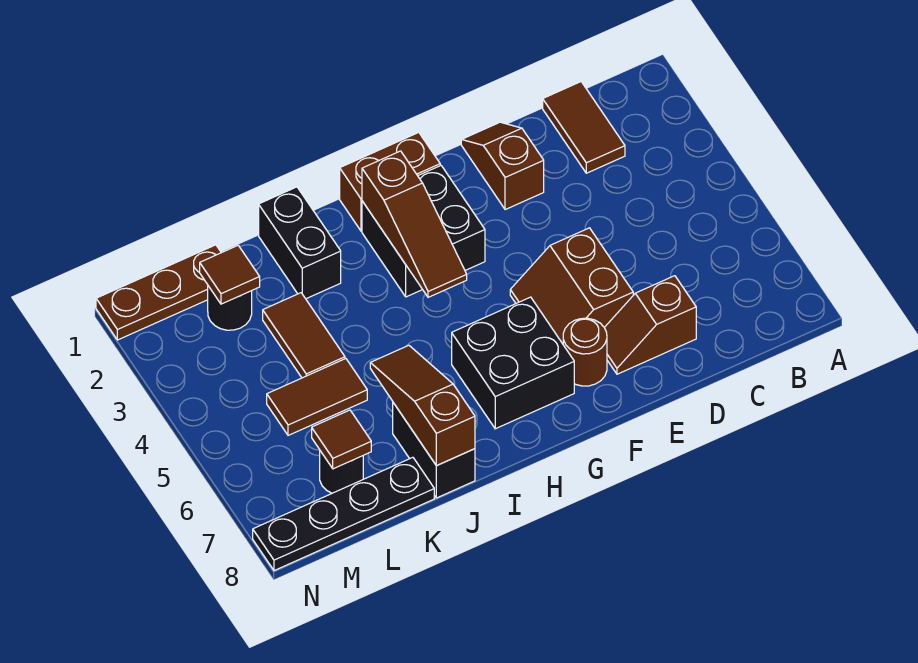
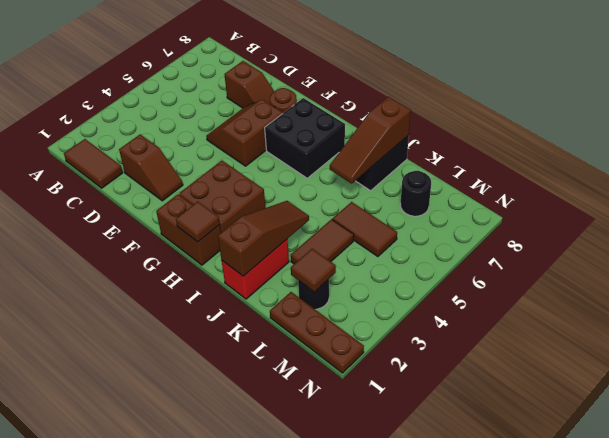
brown tile C1:C2 level 1 -> brown tile B1:C1 level 1
brown slope E1:E2 level 1 top 2 -> brown slope D2:E2 level 1 top D
brown slope E5:F6 level 1 top E -> brown slope E5:F6 level 1 top F
black brick G2:H3 level 1 -> brown brick G2:H3 level 1
brown slope H2:H4 level 2 top 2 -> brown slope J1:J3 level 2 top 1
black brick J1:J2 level 1 -> red brick J1:J2 level 1
black plate K8:N8 level 1 -> none
brown tile L7 level 2 -> brown tile H1 level 2

